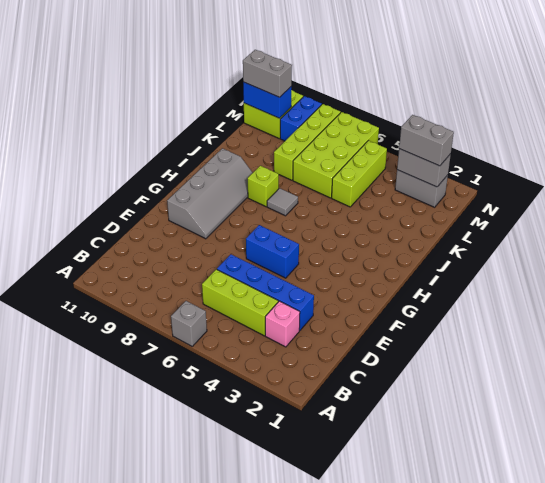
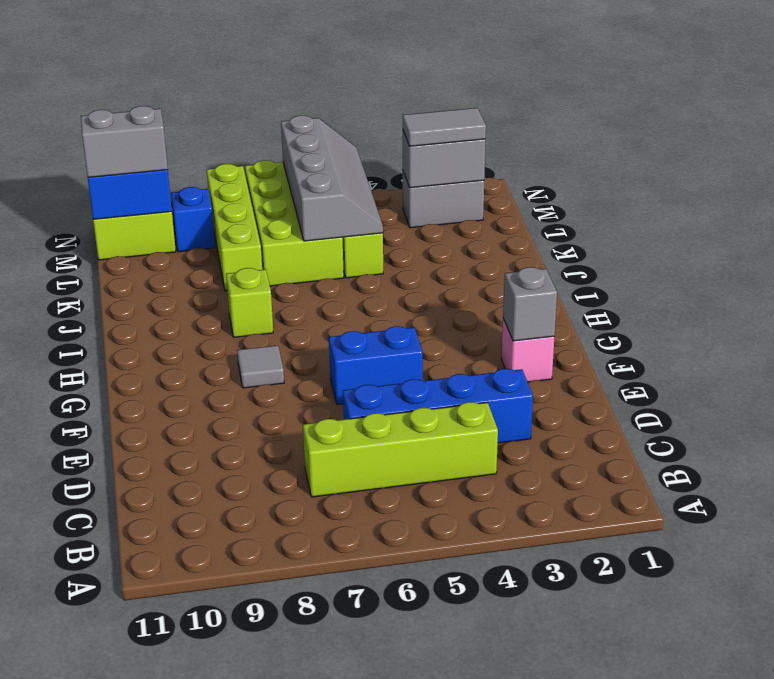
grey brick A6 level 1 -> grey brick F2 level 2
pink brick C3 level 1 -> pink brick F2 level 1
lime brick C4:C6 level 1 -> lime brick C4:C7 level 1
grey slope F9:I10 level 1 top 10 -> grey slope K5:N6 level 2 top 6
grey tile I7 level 1 -> grey tile G8 level 1
grey brick M2:M3 level 3 -> grey tile M2:M3 level 3
blue brick M9:N9 level 1 -> blue brick M9 level 1

